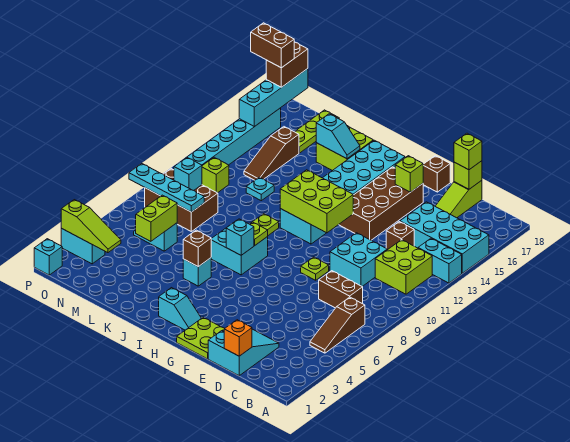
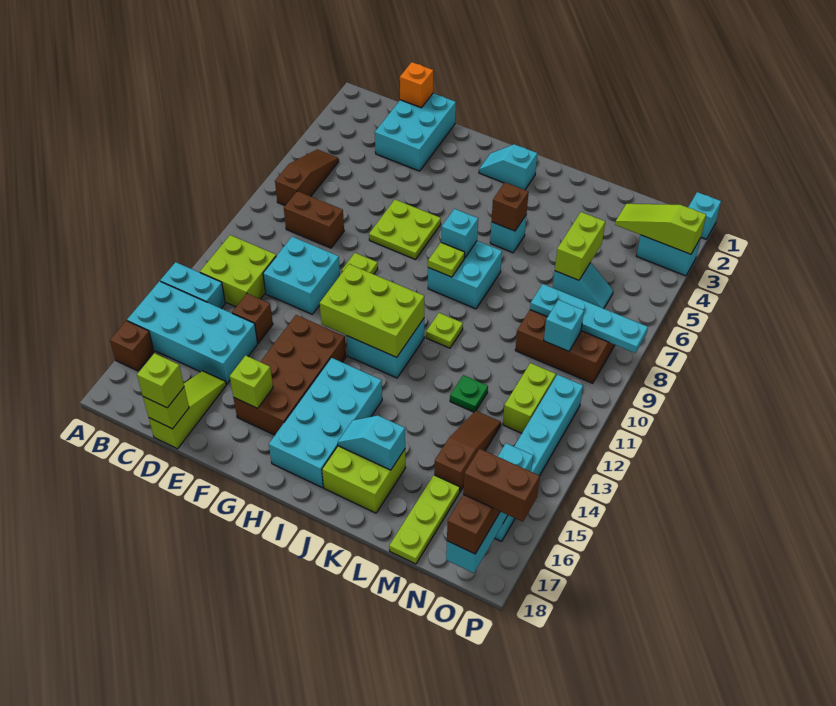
cyan slope D1:E3 level 1 top 1 -> cyan brick D1:E3 level 1
lime plate F1:G2 level 1 -> lime plate F6:G7 level 1
brown brick F18 level 1 -> brown brick A16 level 1
cyan plate L12 level 1 -> green plate L12 level 1
lime brick N11 level 1 -> lime brick N11:N12 level 1

